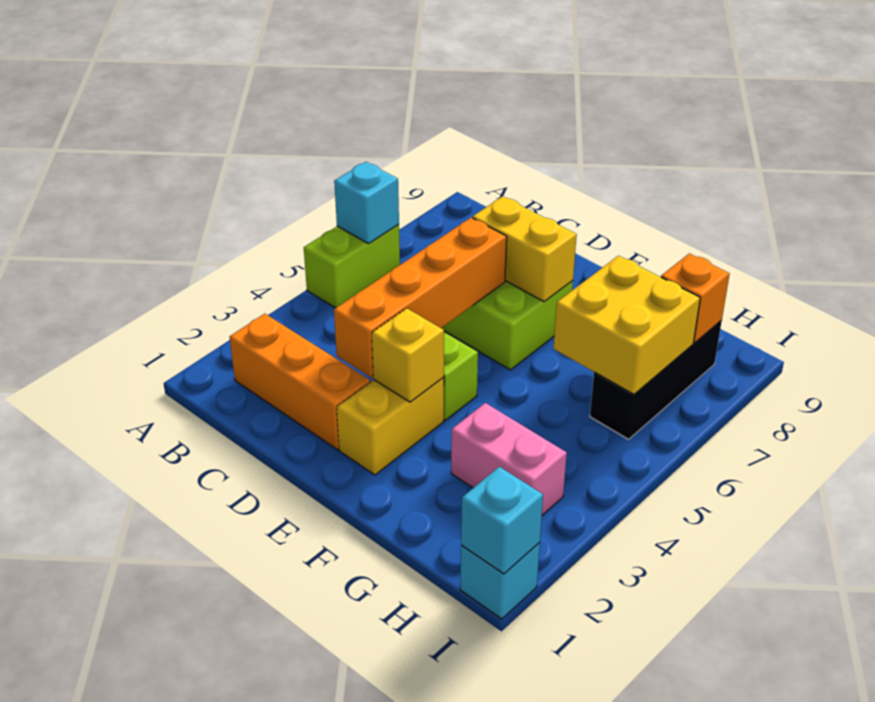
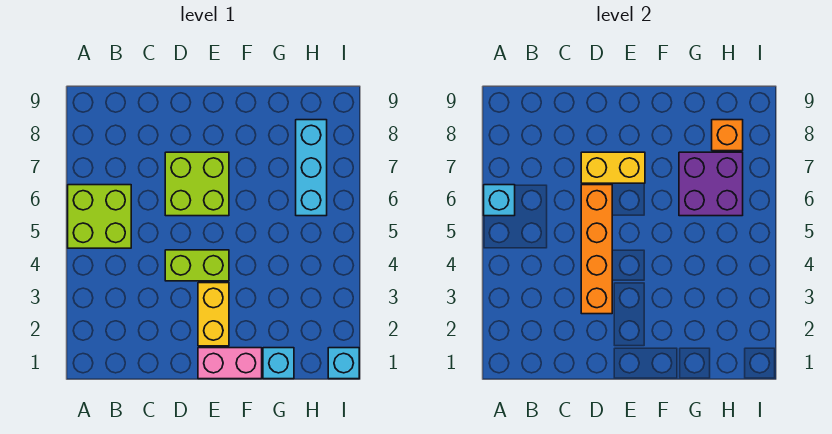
lime brick A5:A6 level 1 -> lime brick A5:B6 level 1
orange brick B2:D2 level 1 -> none
yellow brick E3 level 2 -> none
pink brick G3:H3 level 1 -> pink brick E1:F1 level 1
yellow brick G6:H7 level 2 -> purple brick G6:H7 level 2
black brick H6:H8 level 1 -> cyan brick H6:H8 level 1
cyan brick I1 level 2 -> cyan brick G1 level 1

